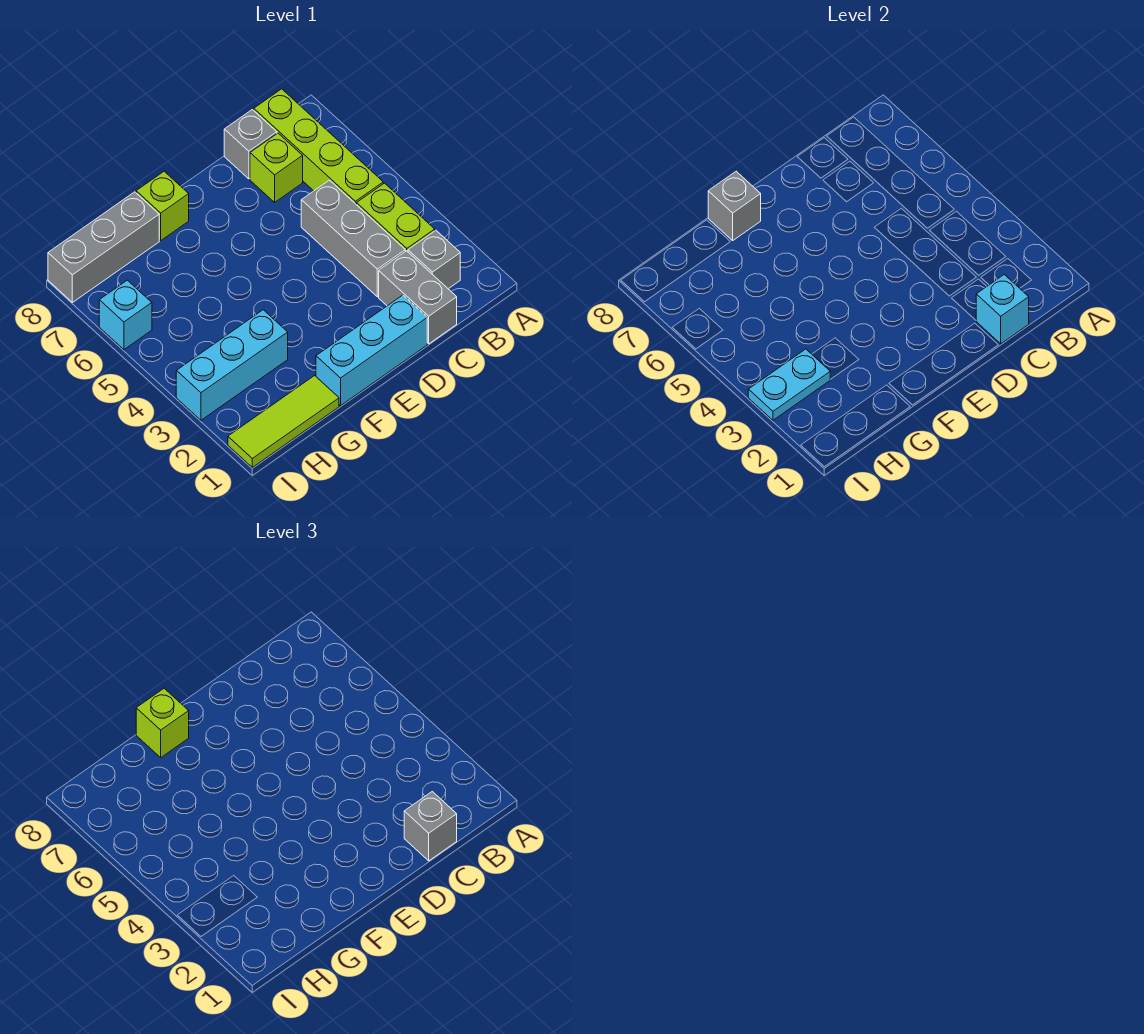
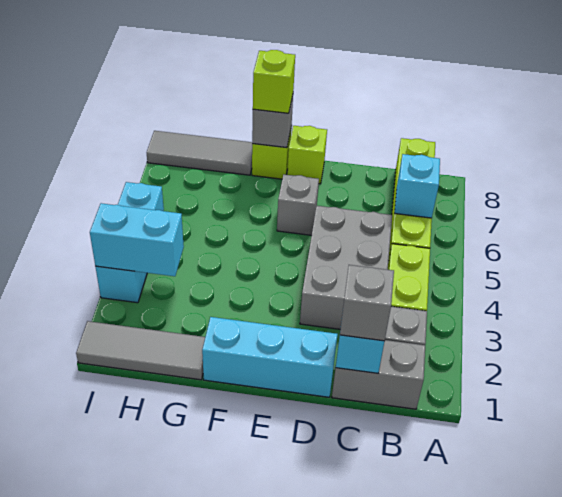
grey brick C1:C2 level 1 -> grey brick B1:C1 level 1
grey brick C3:C5 level 1 -> grey brick C3:D5 level 1
lime brick C7 level 1 -> lime brick E8 level 1
grey brick C8 level 1 -> grey brick E6 level 1
lime tile G1:I1 level 1 -> grey tile G1:I1 level 1
cyan brick G3:I3 level 1 -> cyan brick I3:I5 level 1
grey brick G8:I8 level 1 -> grey tile G8:I8 level 1
cyan plate H3:I3 level 2 -> cyan brick H3:I3 level 2
cyan brick I6 level 1 -> cyan brick B6 level 2

